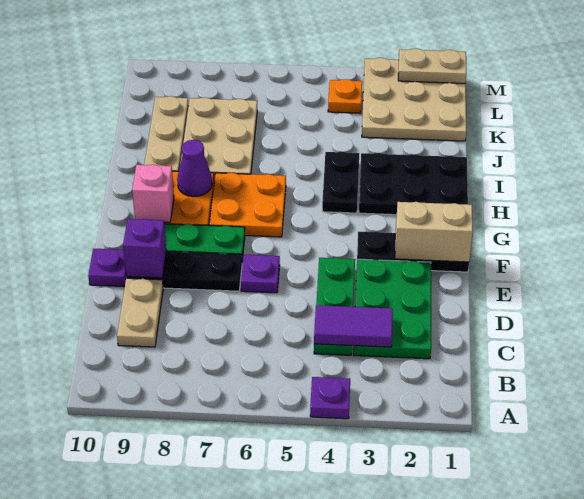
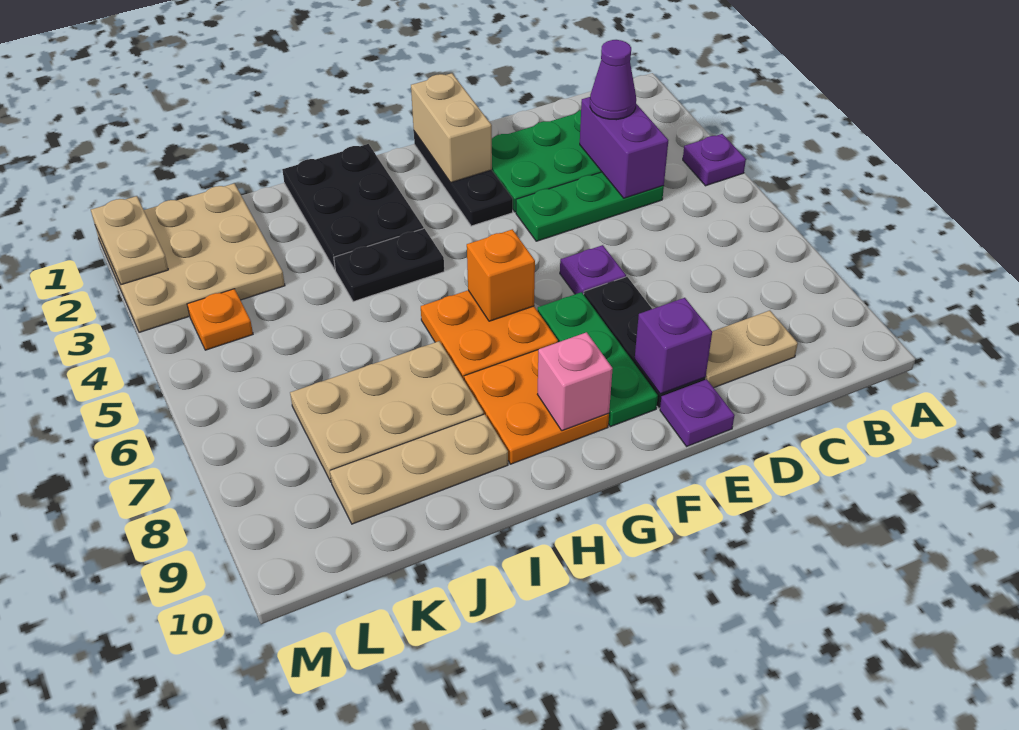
purple tile C3:C4 level 2 -> purple brick C3:C4 level 2
none -> orange brick G6 level 2
purple cone H8 level 2 -> purple cone C3 level 3

